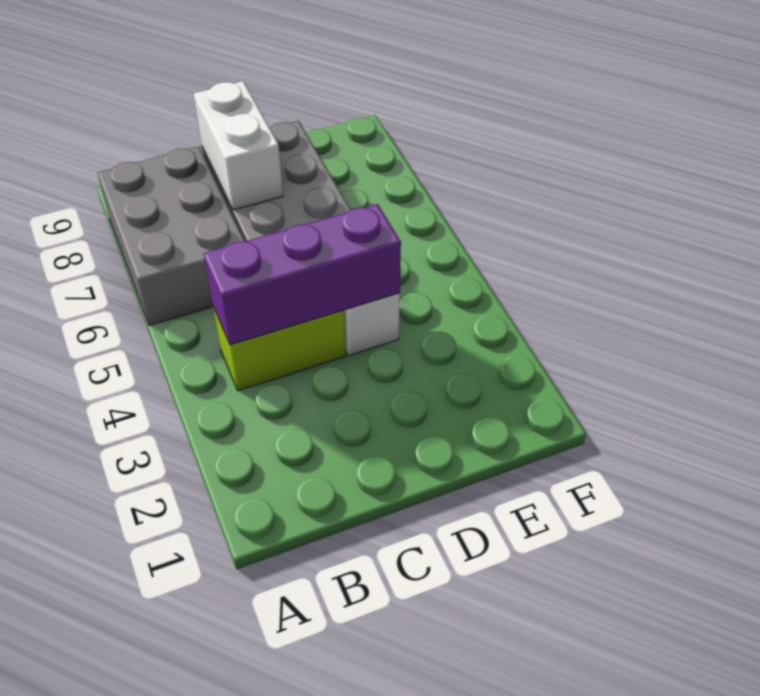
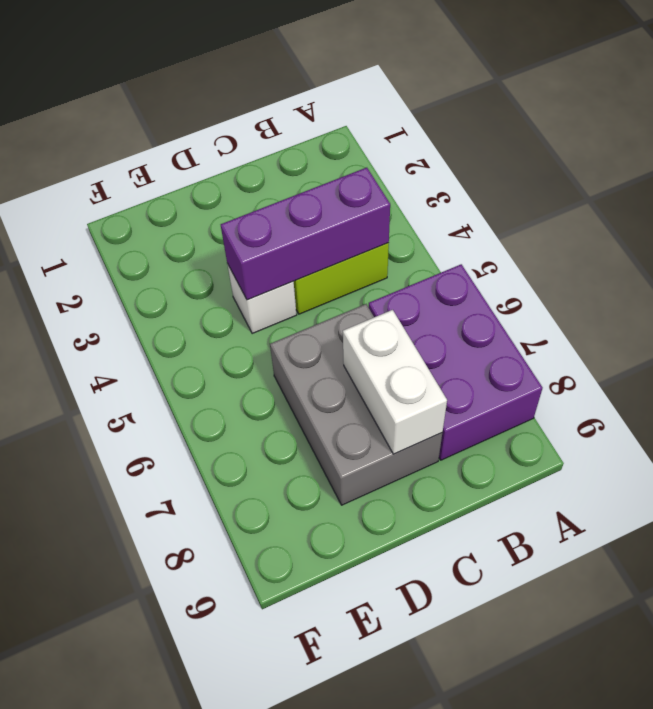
grey brick A6:B8 level 1 -> purple brick A6:B8 level 1

